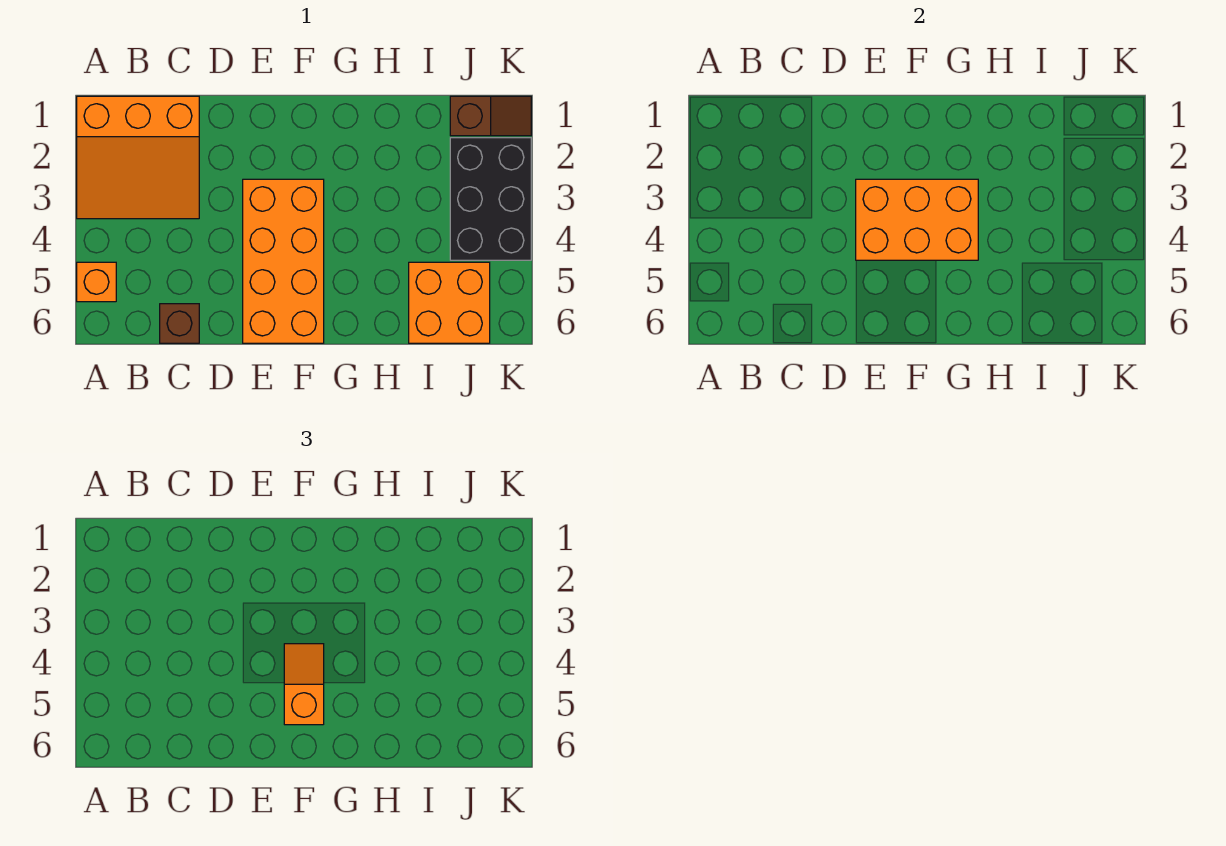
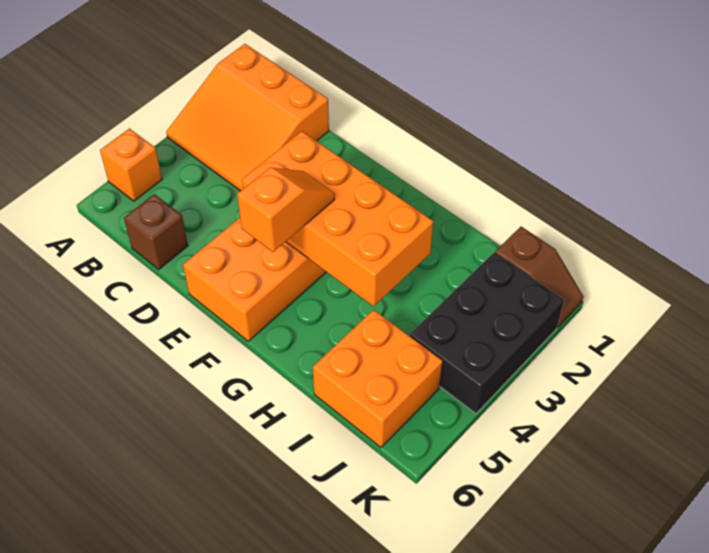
orange brick E3:G4 level 2 -> orange brick E3:H4 level 2

